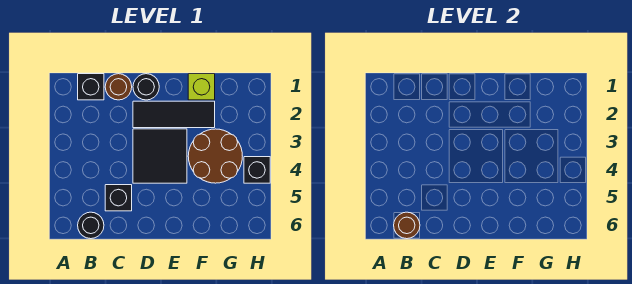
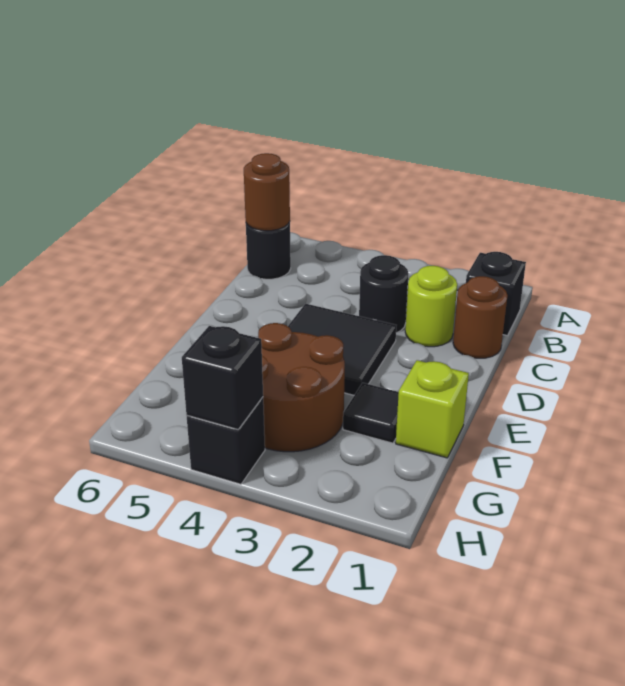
none -> lime round brick C2 level 1
black brick C5 level 1 -> black brick H4 level 2
black round brick D1 level 1 -> black round brick C3 level 1
black tile D2:F2 level 1 -> black tile F2 level 1

